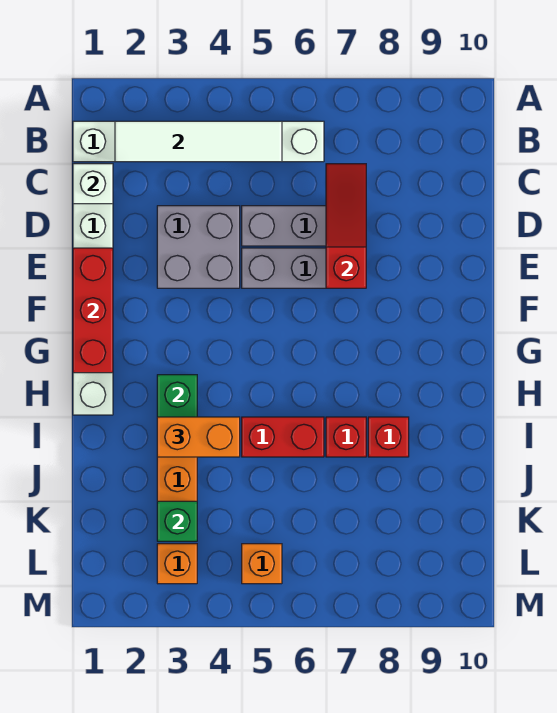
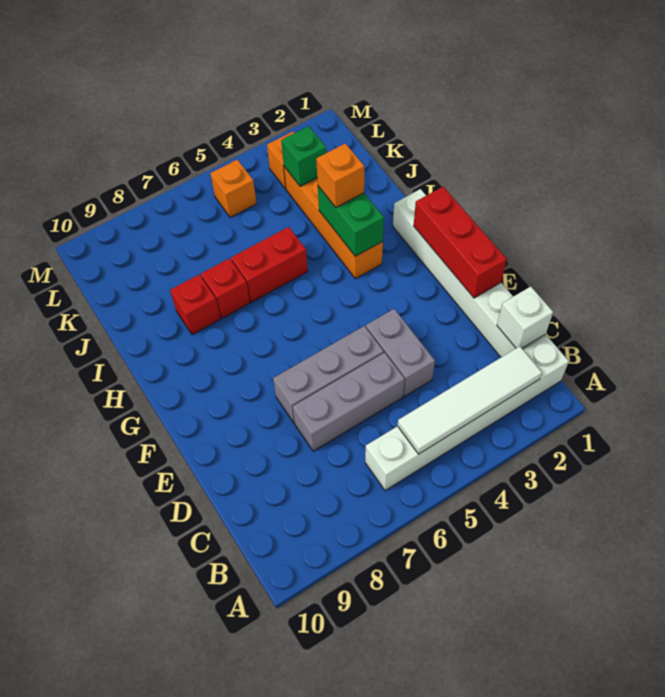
red slope C7:E7 level 2 top E -> none
grey brick D3:E4 level 1 -> grey brick D4:E4 level 1
orange brick I3:I4 level 3 -> orange brick I3 level 3

